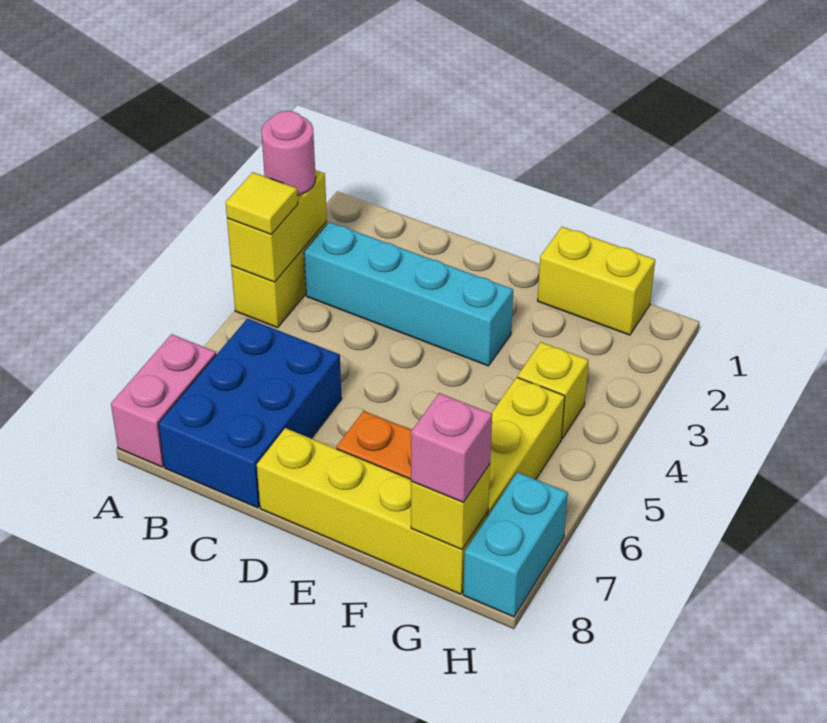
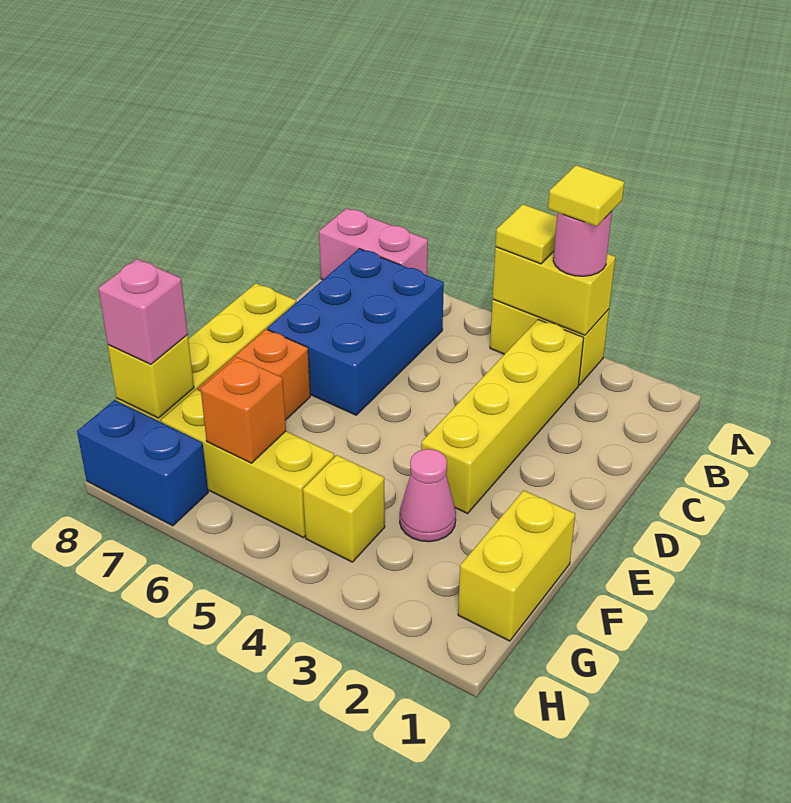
none -> yellow tile A3 level 4
cyan brick B3:E3 level 1 -> yellow brick B3:E3 level 1
blue brick B6:C8 level 1 -> blue brick B6:D7 level 1
none -> pink cone F3 level 1
none -> orange brick G6 level 2
cyan brick H7:H8 level 1 -> blue brick H7:H8 level 1

